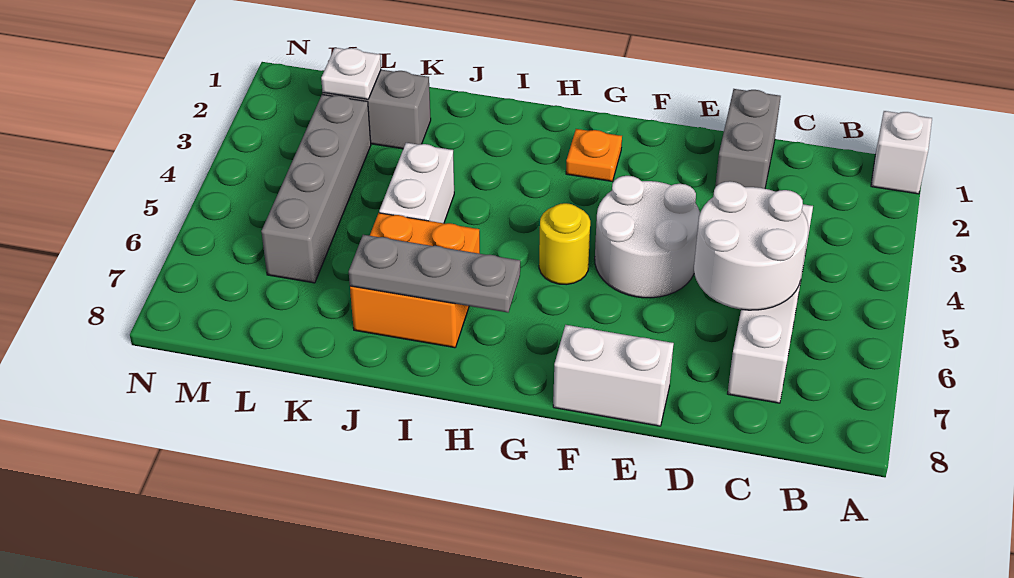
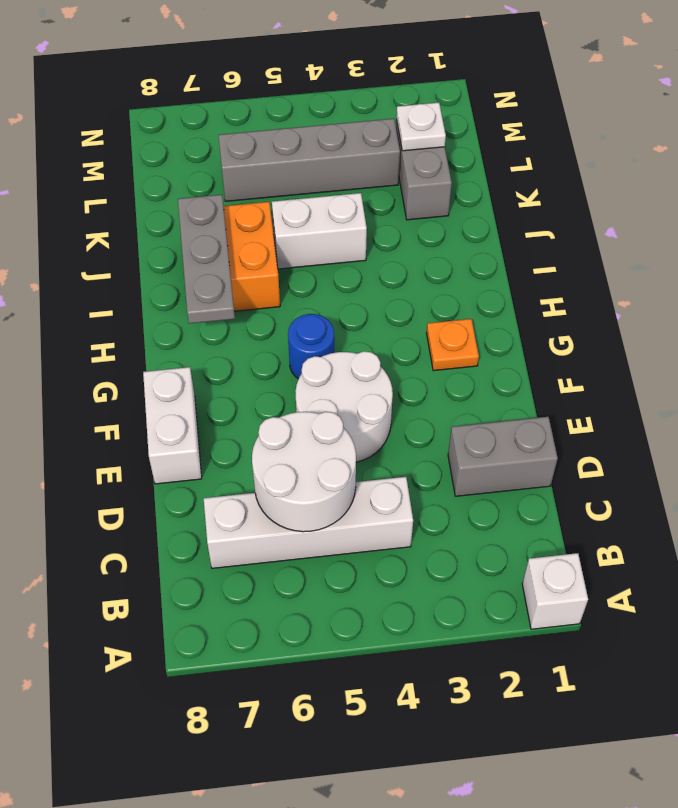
yellow round brick G5 level 1 -> blue round brick G5 level 1

